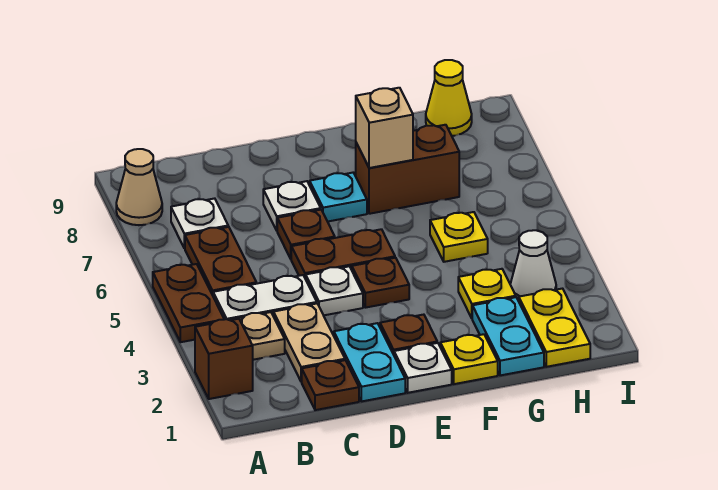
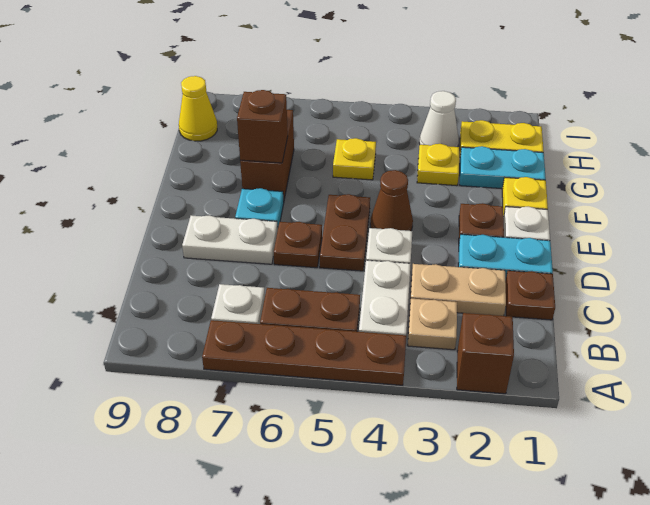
brown plate A4:A5 level 1 -> brown plate A4:A7 level 1
tan cone A8 level 1 -> none
white plate D7 level 1 -> white plate D7:D8 level 1
brown plate E4 level 1 -> brown cone E4 level 1
tan brick F7 level 2 -> brown brick F7 level 2

